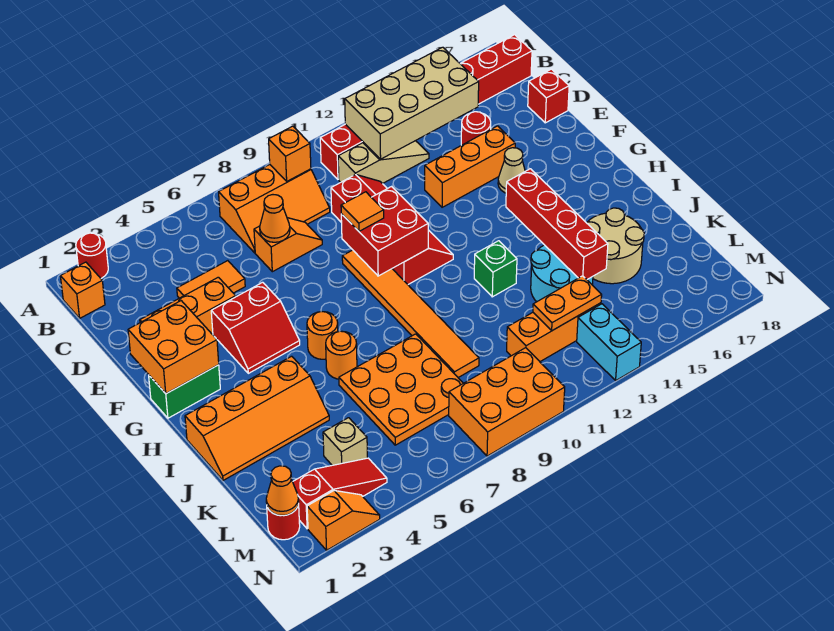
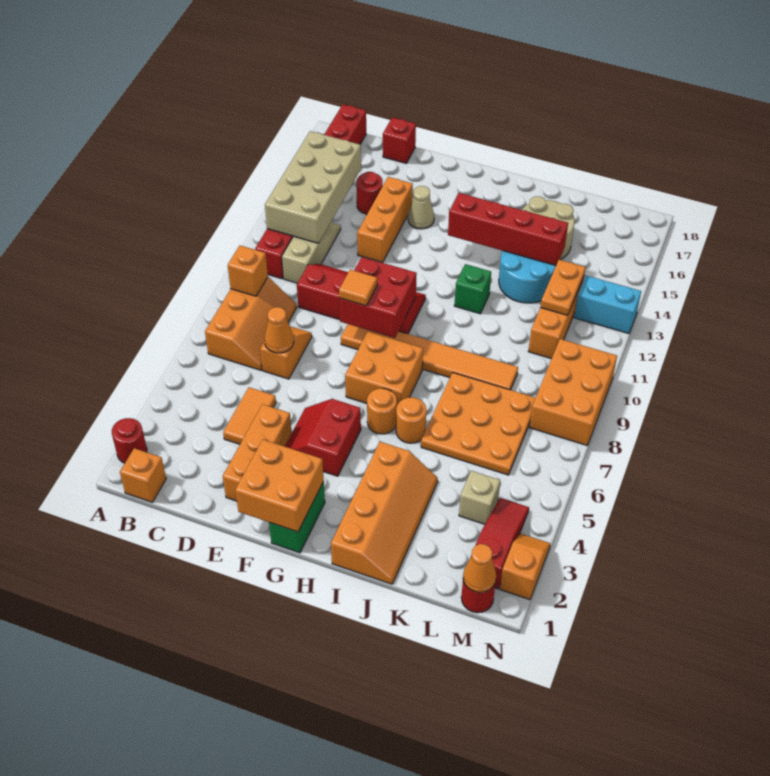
red slope F4:G5 level 1 top F -> red slope F4:G5 level 1 top G
none -> orange brick G7:H8 level 1

